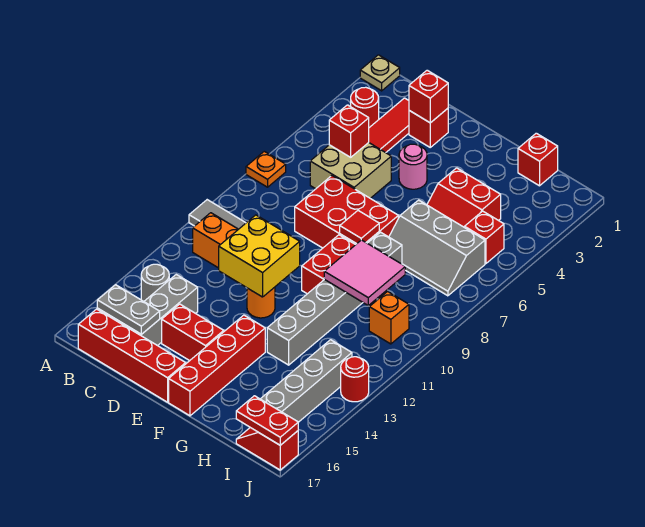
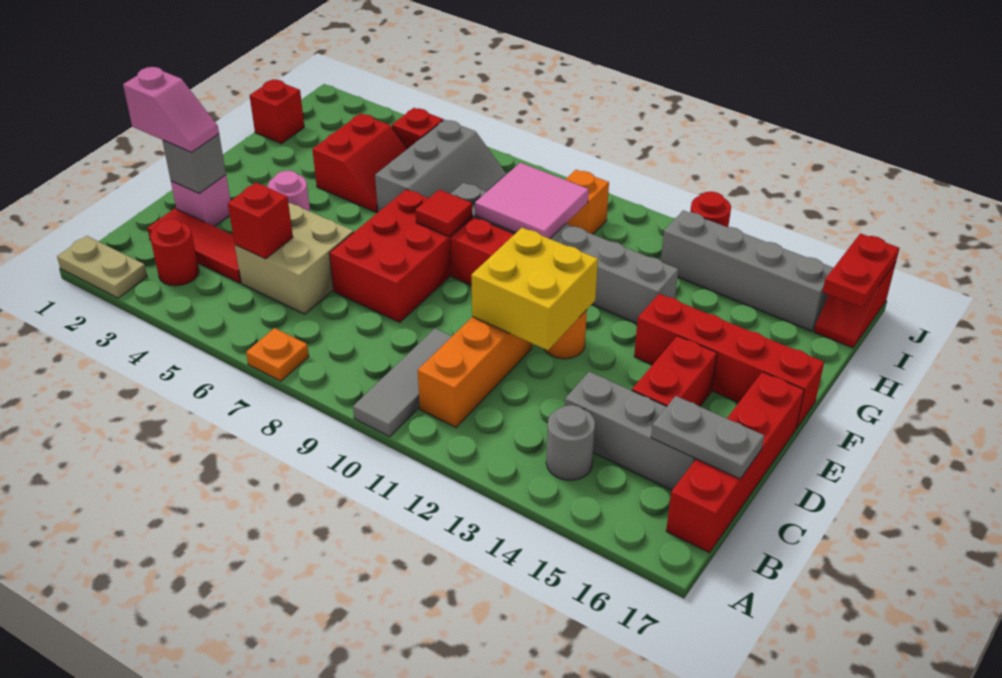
tan plate A1 level 1 -> tan plate A1:A2 level 1
grey plate B16:C16 level 2 -> grey plate C16:C17 level 2
none -> pink slope D1:D2 level 3 top 1
red brick D2 level 1 -> pink brick D2 level 1
red brick D2 level 2 -> grey brick D2 level 2

